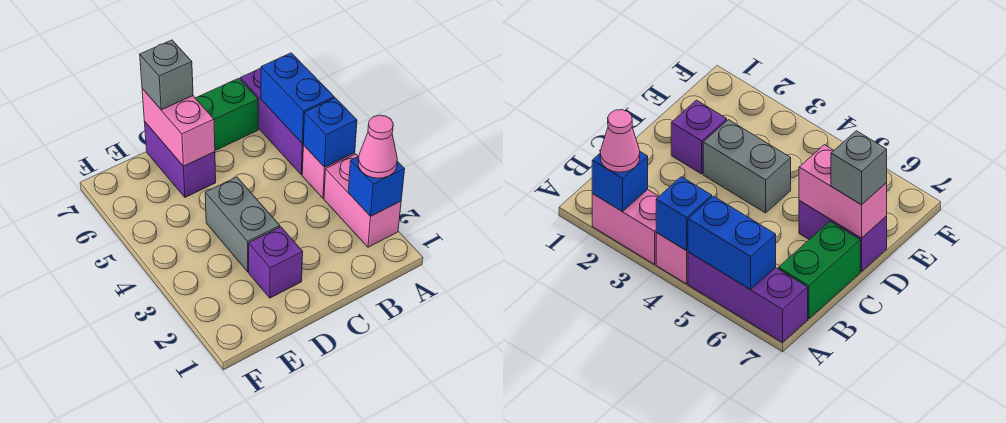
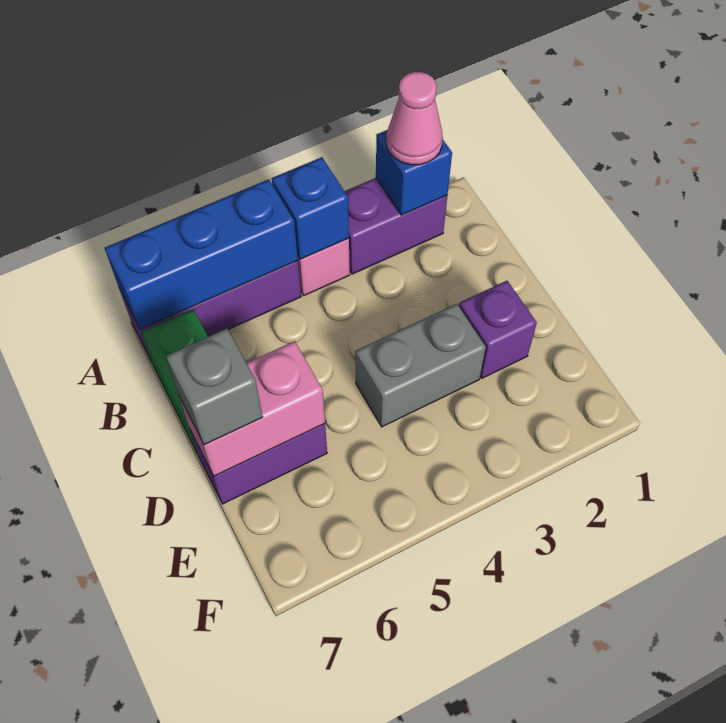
pink brick A2:A3 level 1 -> purple brick A2:A3 level 1
blue brick A5:A6 level 2 -> blue brick A5:A7 level 2

